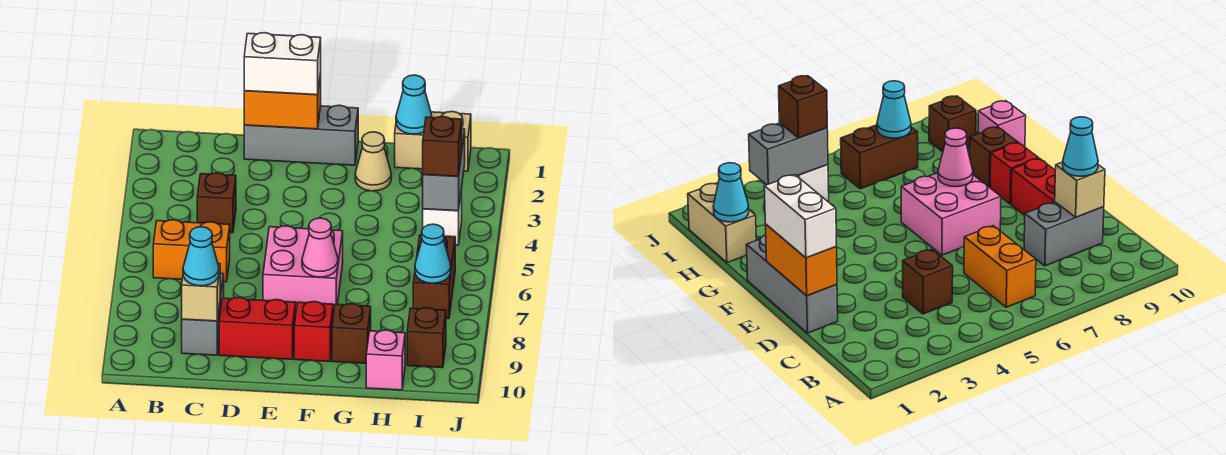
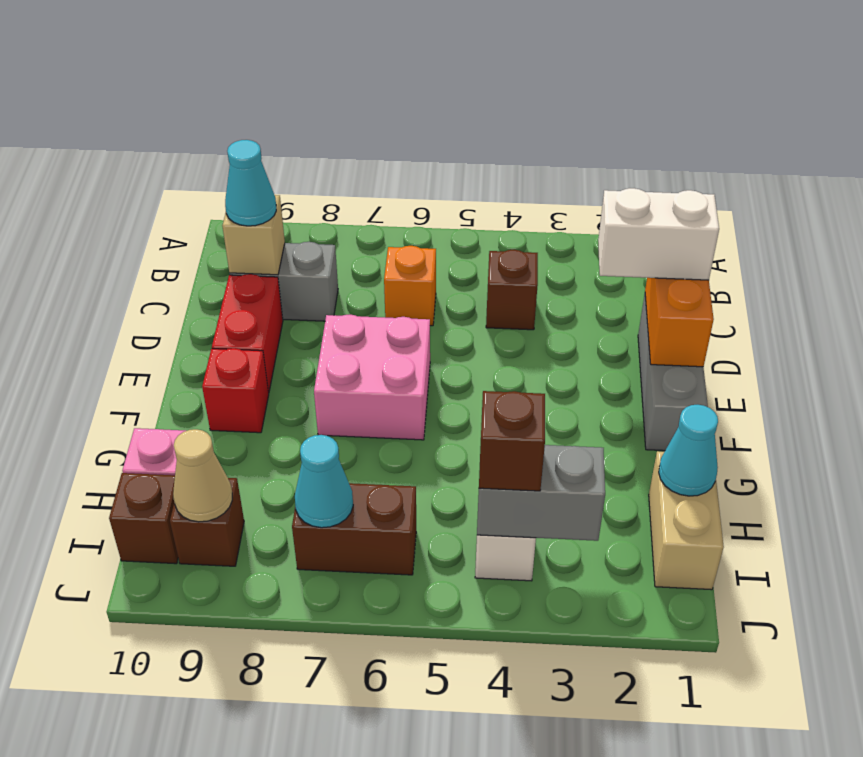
orange brick B6:C6 level 1 -> orange brick C6 level 1
white brick D1:E1 level 3 -> white brick D1:D2 level 3
pink cone F7 level 2 -> none
tan cone G2 level 1 -> tan cone I9 level 2
brown brick G9 level 1 -> brown brick I10 level 1

